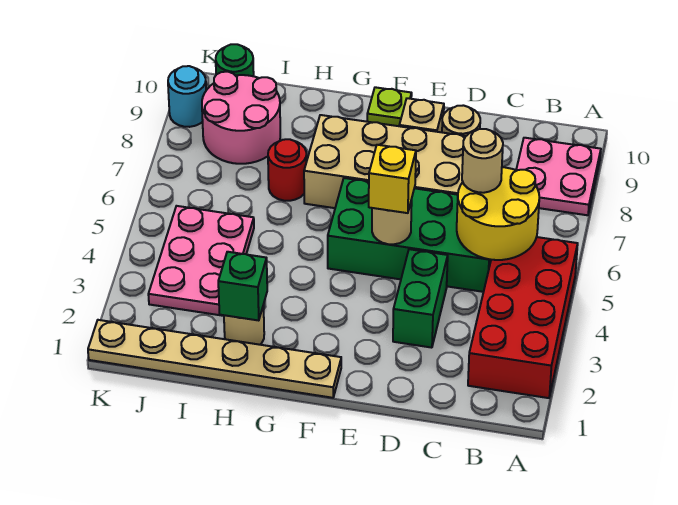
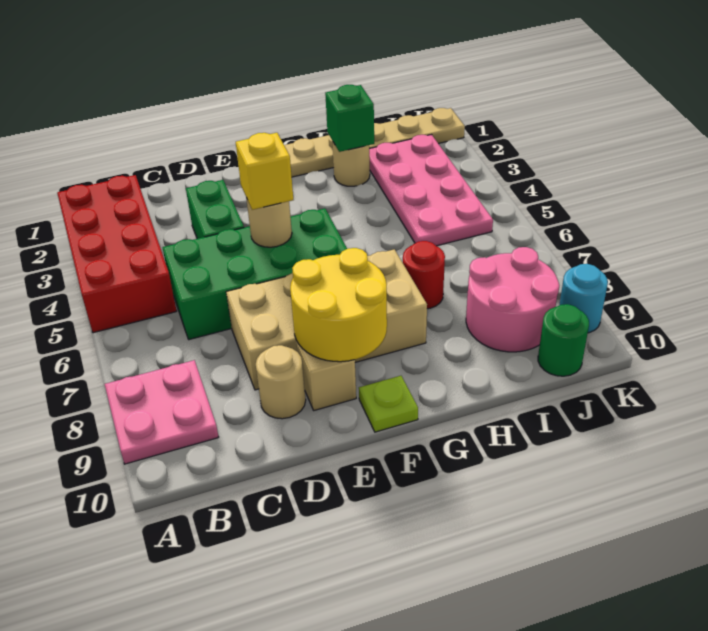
yellow round brick B5:C6 level 2 -> yellow round brick E8:F9 level 2
tan round brick C6 level 3 -> none
pink plate I3:J5 level 1 -> pink plate I2:J5 level 1

